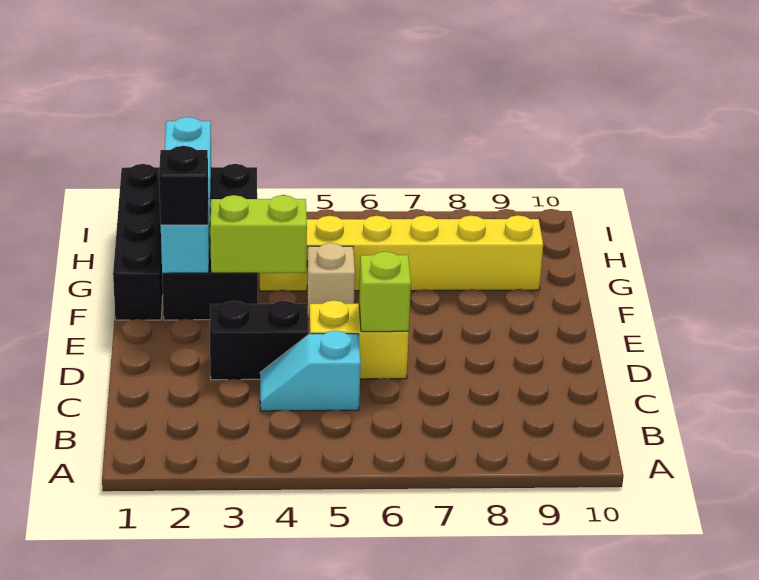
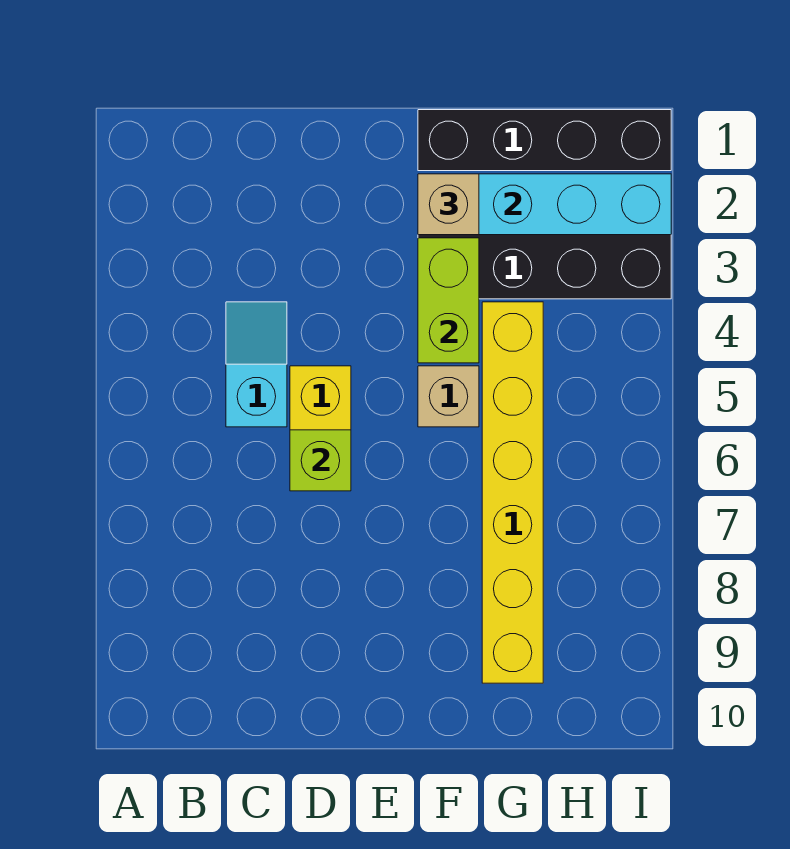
black brick D3:D4 level 1 -> none
black brick F2 level 3 -> tan brick F2 level 3

